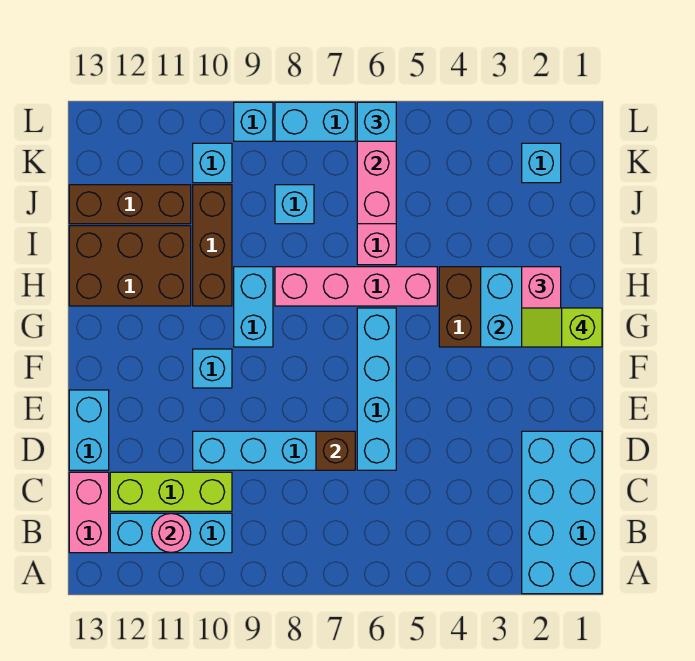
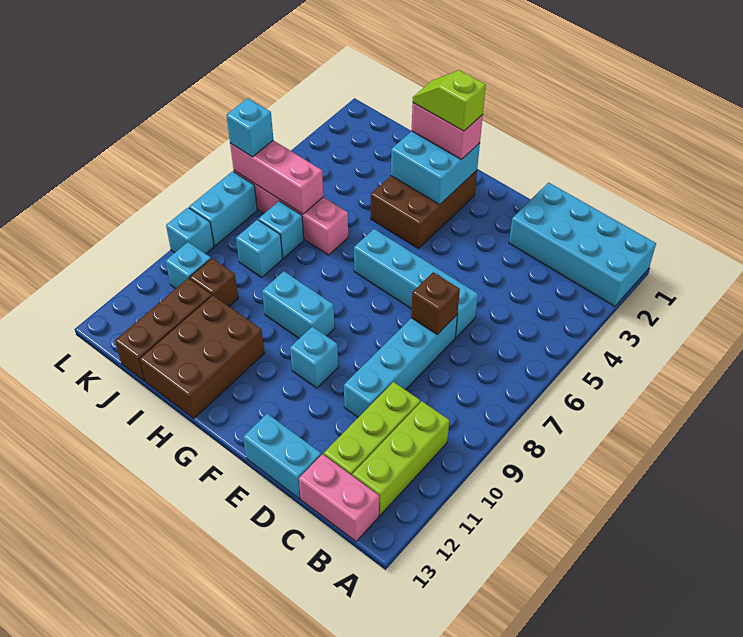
cyan brick B10:B12 level 1 -> lime brick B10:B12 level 1
pink round brick B11 level 2 -> none
lime slope G1:G2 level 4 top 1 -> lime slope G2:H2 level 4 top G
pink brick H5:H8 level 1 -> none
brown brick H10:J10 level 1 -> brown brick J10 level 1
cyan brick K2 level 1 -> cyan brick J7 level 1

